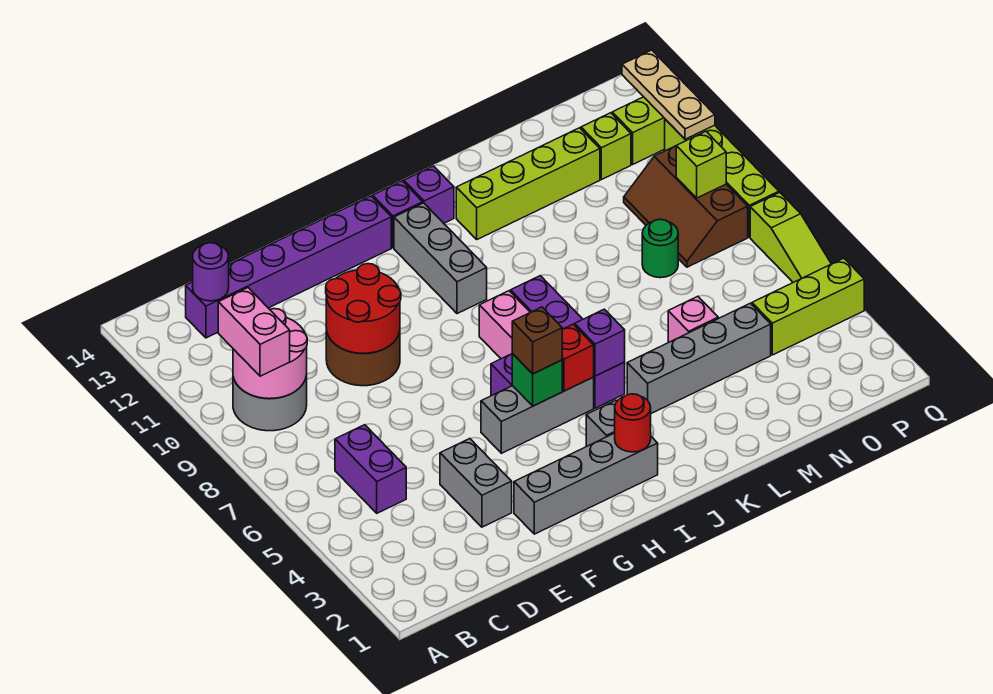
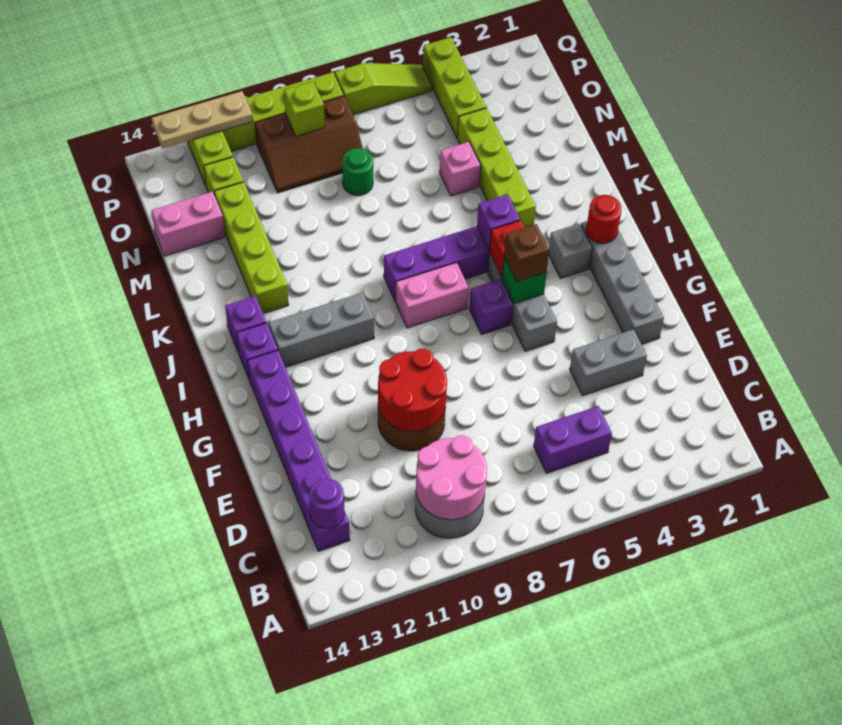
pink brick B9:B10 level 3 -> pink brick N13:N14 level 1
grey brick K4:N4 level 1 -> lime brick K4:N4 level 1

